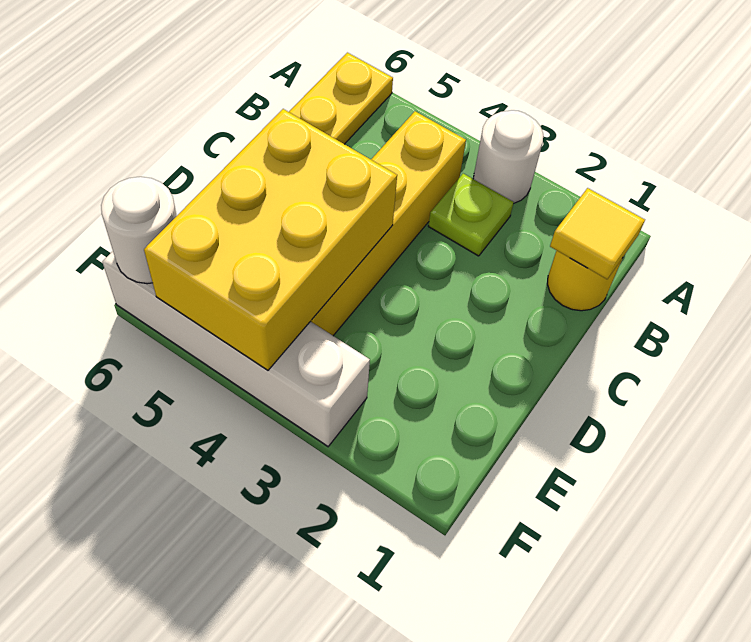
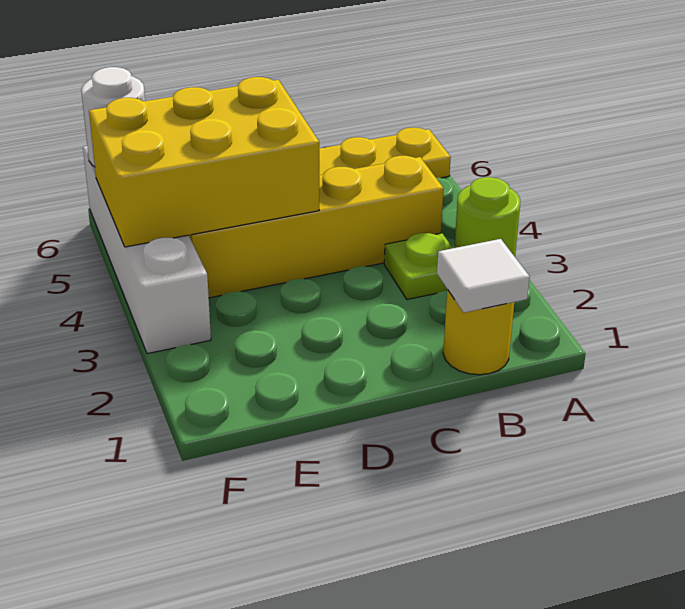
white round brick A3 level 1 -> lime round brick A3 level 1
yellow tile B1 level 2 -> white tile B1 level 2

